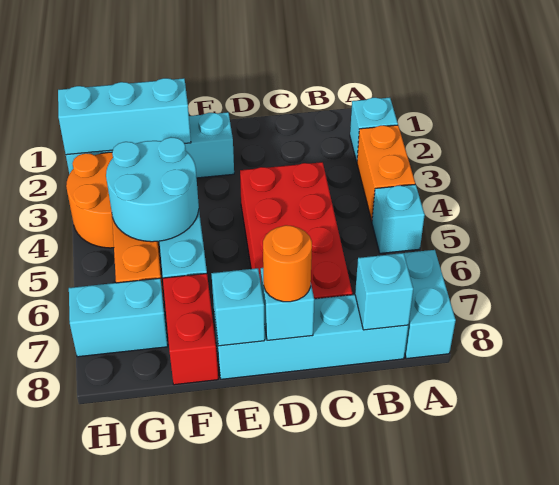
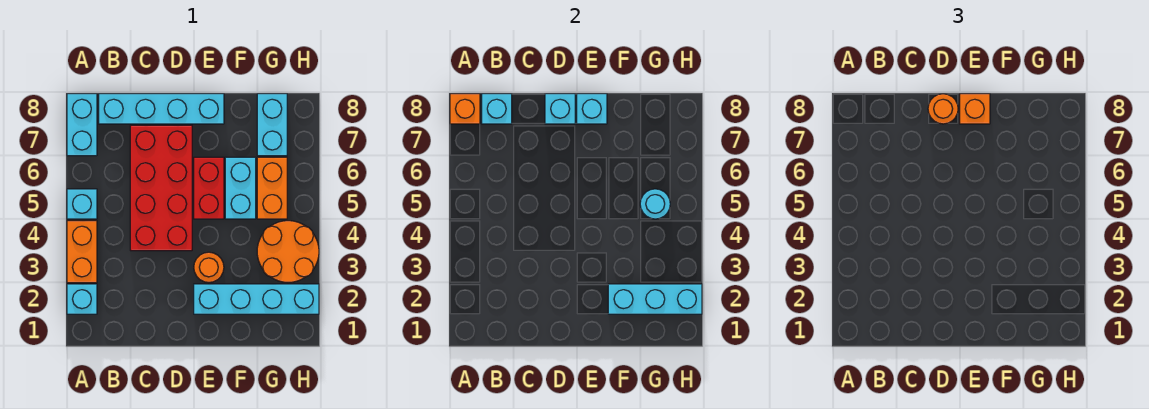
none -> orange brick A8 level 2
none -> orange round brick E3 level 1
none -> orange brick E8 level 3
cyan round brick F4:G5 level 2 -> cyan round brick G5 level 2
red brick F7:F8 level 1 -> red brick E5:E6 level 1
cyan brick G7:H7 level 1 -> cyan brick G7:G8 level 1

